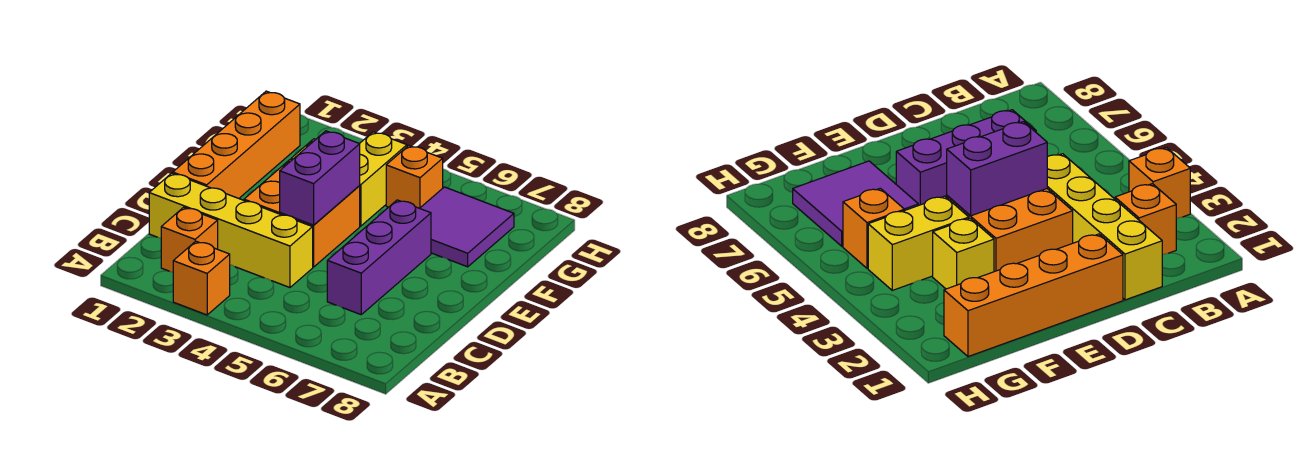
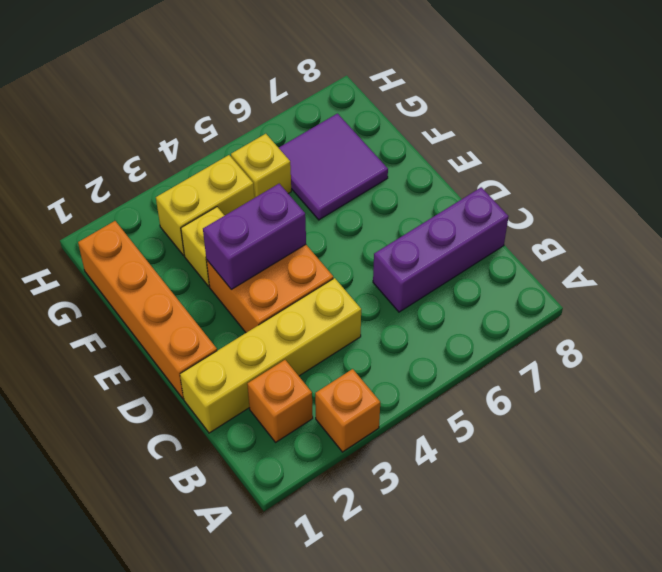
purple brick C6:E6 level 1 -> purple brick C6:C8 level 1
purple brick D4:E4 level 2 -> purple brick E3:E4 level 2
yellow brick F4:G4 level 1 -> yellow brick G3:G4 level 1
orange brick G5 level 1 -> yellow brick G5 level 1

